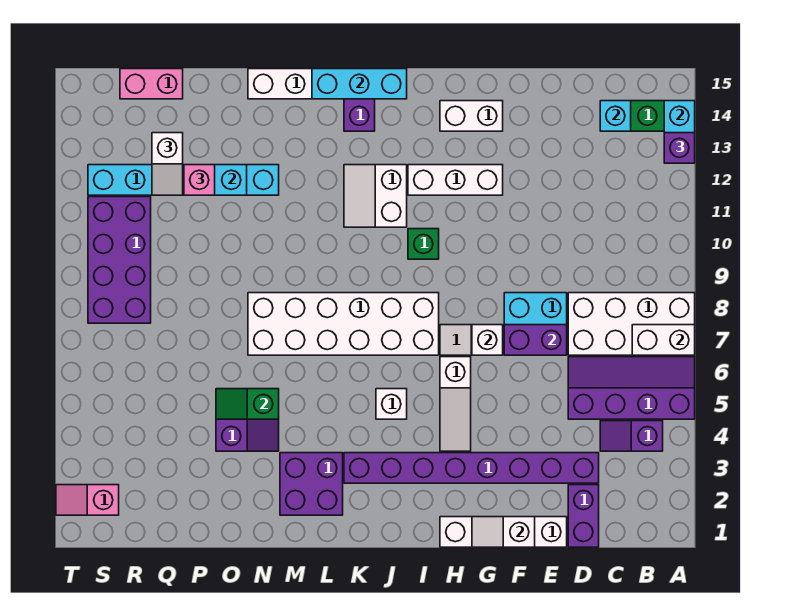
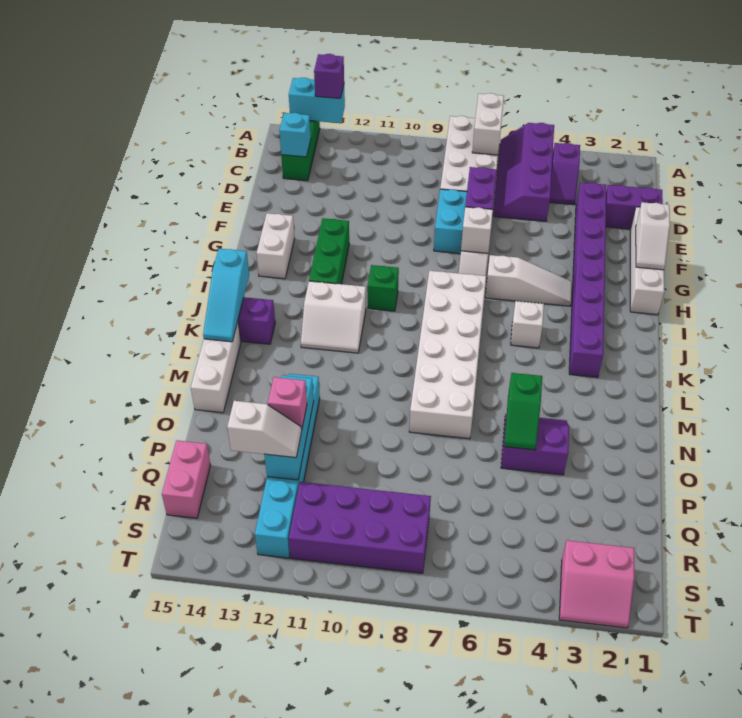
white brick G12:I12 level 1 -> green brick G12:I12 level 1
cyan brick J15:L15 level 2 -> cyan slope J15:L15 level 2 top J
purple brick L2:M3 level 1 -> none
pink slope S2:T2 level 1 top S -> pink slope S2:T3 level 1 top S

